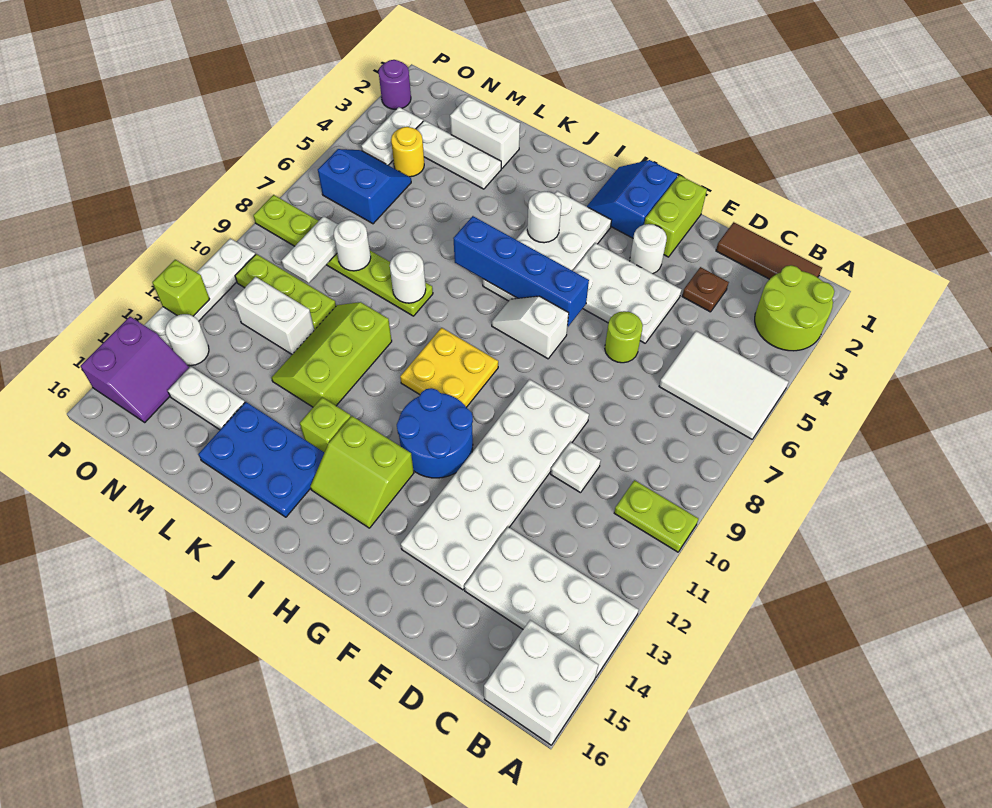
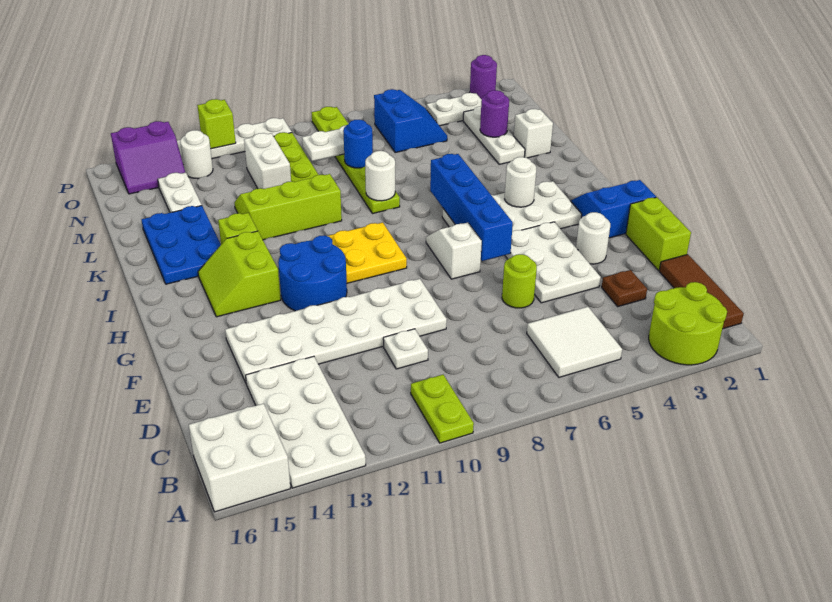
white tile A5:C6 level 1 -> white tile B5:C6 level 1
lime brick F1:F2 level 1 -> lime brick E1:F1 level 1
white brick L2:M2 level 1 -> white brick L2 level 1
none -> purple round brick M3 level 2
white round brick M8 level 2 -> blue round brick M8 level 2
yellow round brick N4 level 1 -> none

